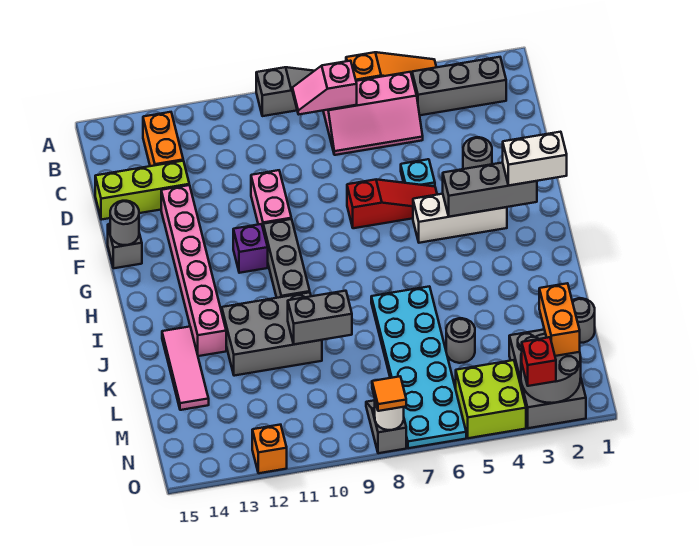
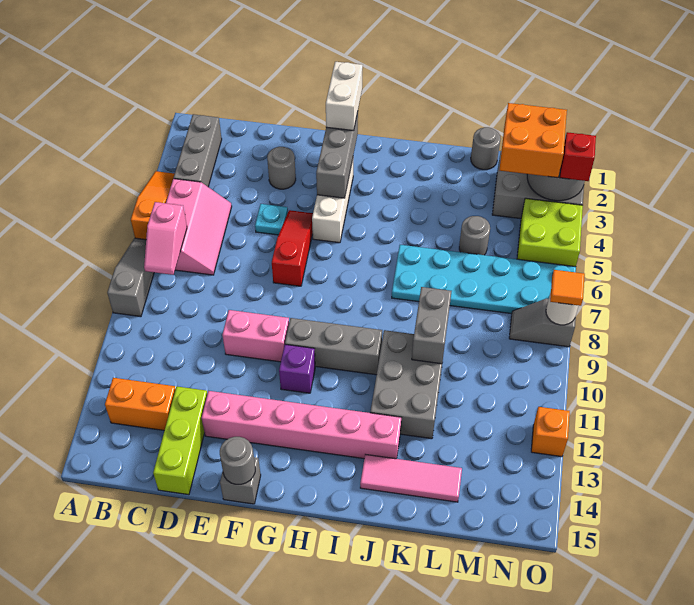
orange brick M2:N2 level 3 -> orange brick M2:N3 level 3

